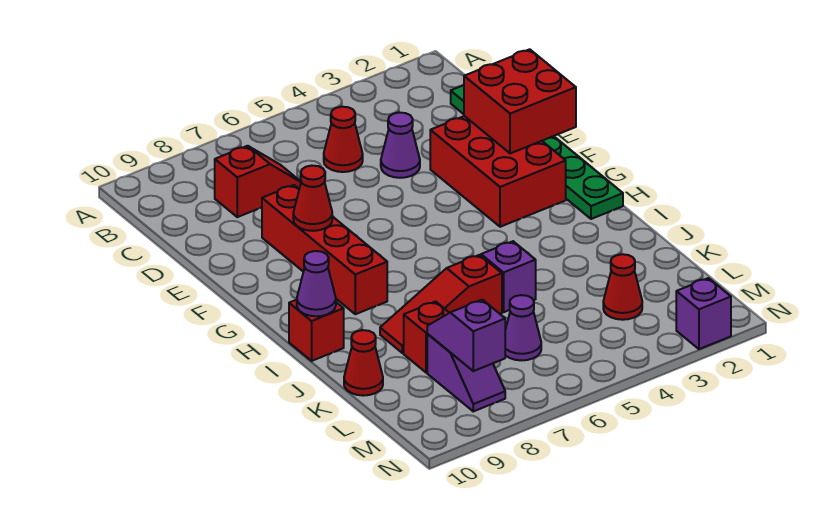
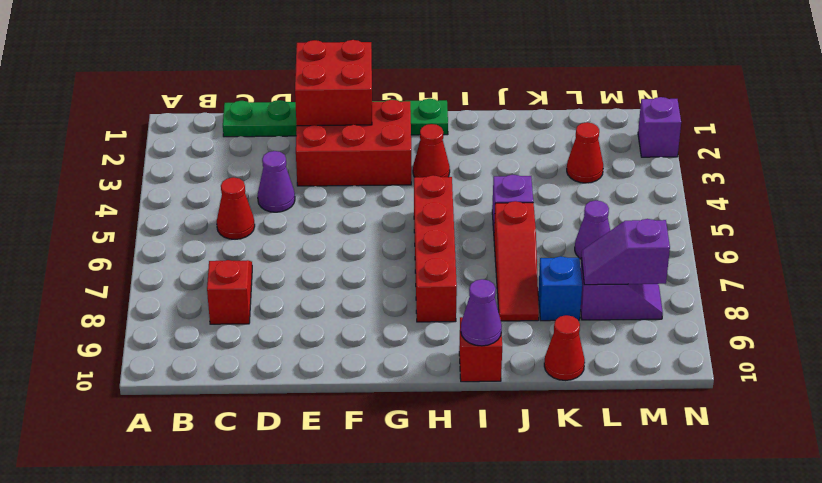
red brick E8:H8 level 1 -> red brick H5:H8 level 1
red cone F8 level 2 -> red cone H3 level 1
red brick K8 level 1 -> blue brick K8 level 1

